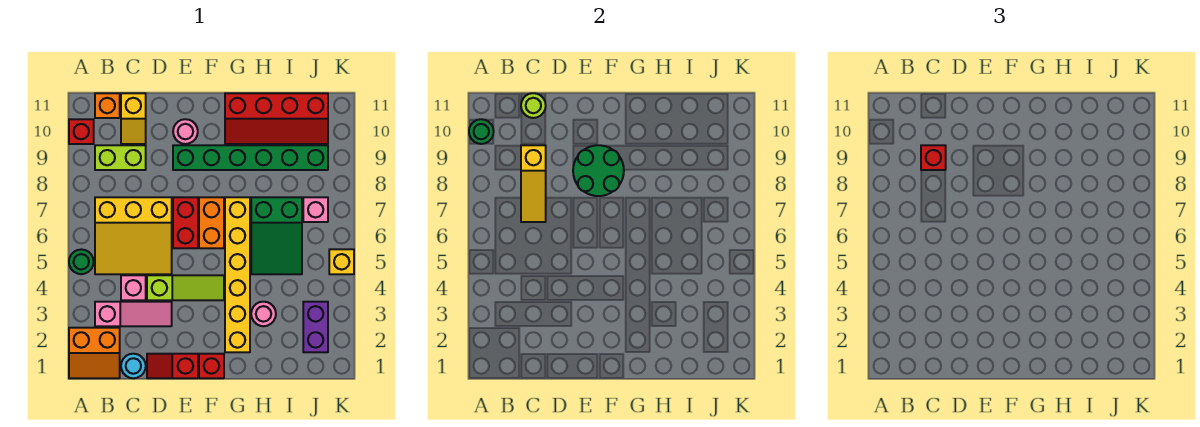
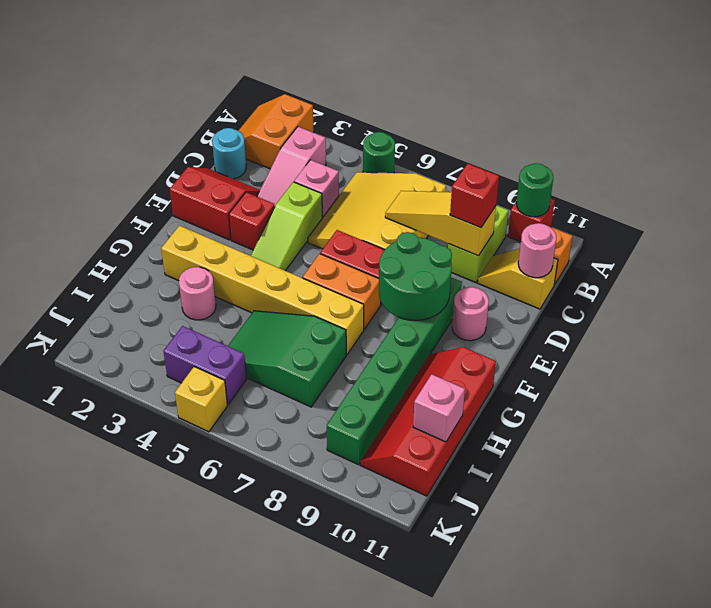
lime round brick C11 level 2 -> pink round brick C11 level 2
red slope D1:E1 level 1 top E -> red slope D1:E2 level 1 top E
red brick F1 level 1 -> red brick E3 level 1
purple brick J2:J3 level 1 -> purple brick J4:J5 level 1
pink brick J7 level 1 -> pink brick I11 level 2

